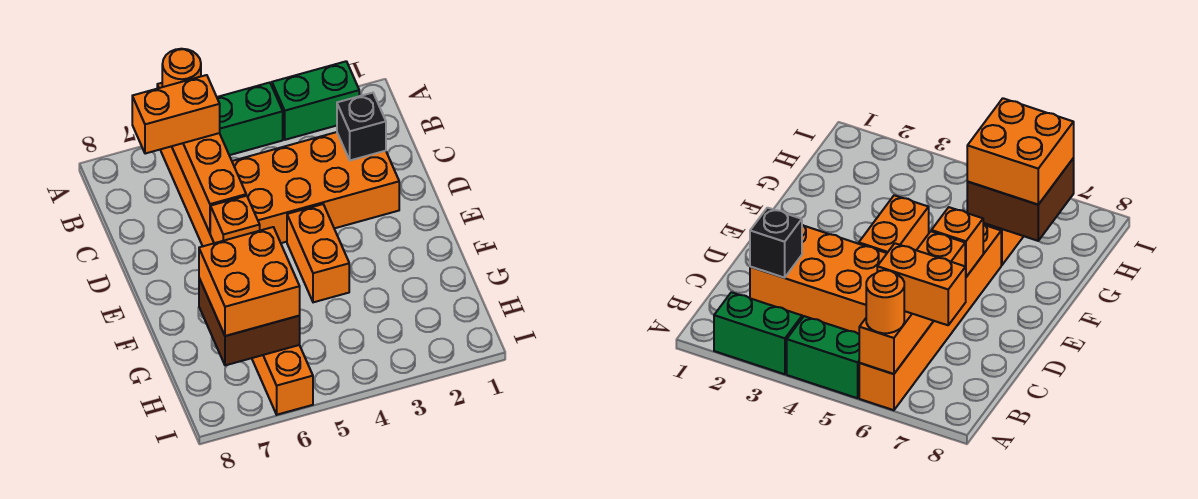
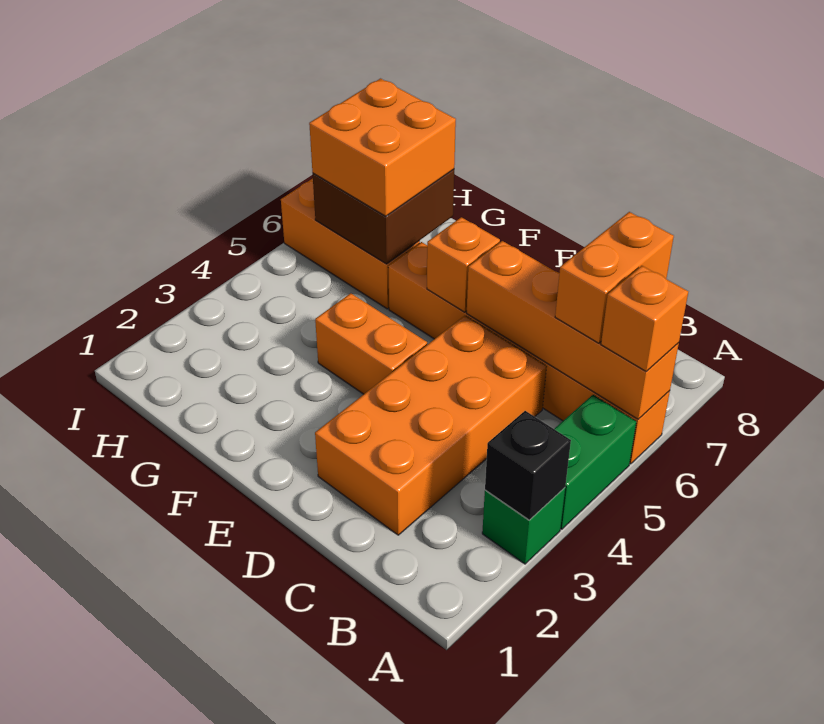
green brick A2:A3 level 1 -> green brick A3 level 1
orange round brick A6 level 3 -> orange brick A6 level 3
black brick C2 level 2 -> black brick A3 level 2

